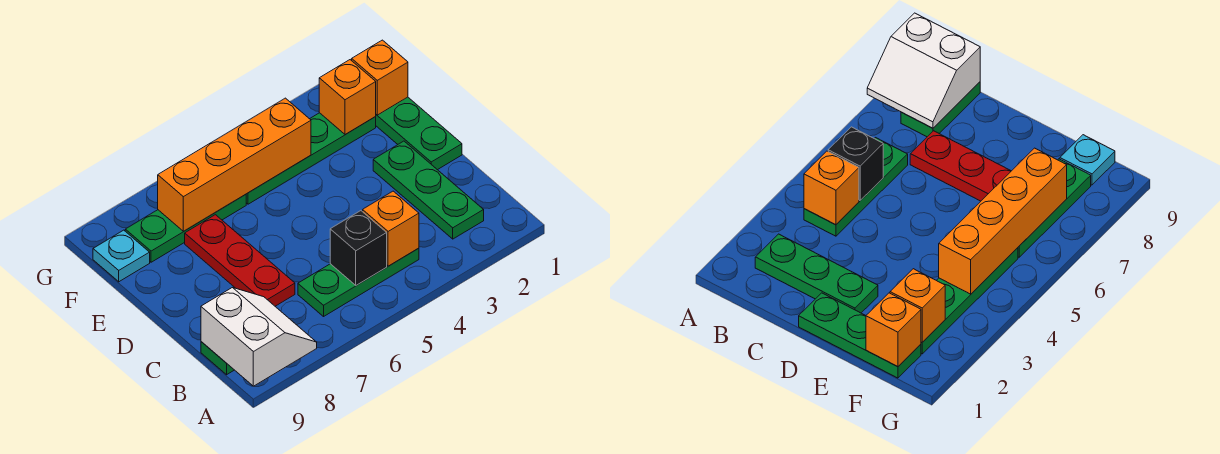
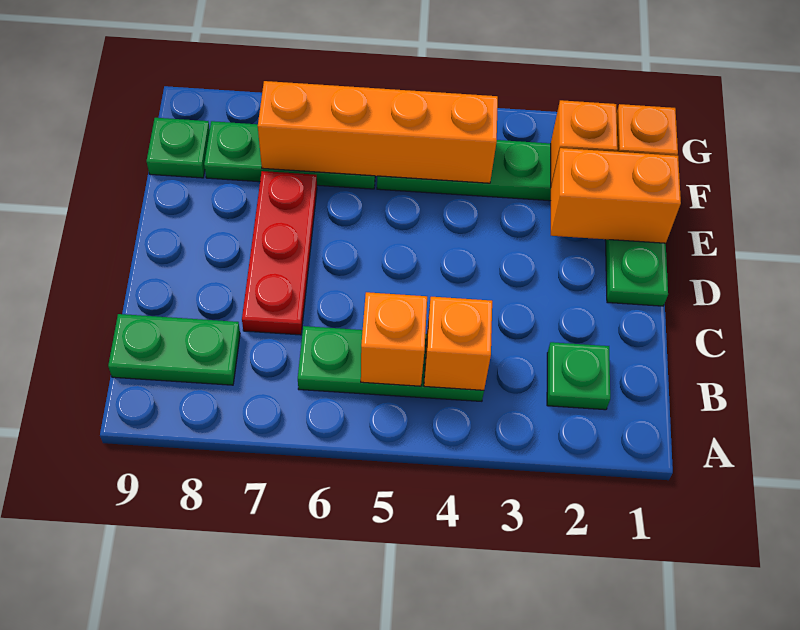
white slope A8:B9 level 2 top 9 -> none
green plate B2:D2 level 1 -> green plate B2 level 1
black brick B5 level 2 -> orange brick B5 level 2
none -> orange brick E1:E2 level 2
cyan plate F9 level 1 -> green plate F9 level 1

